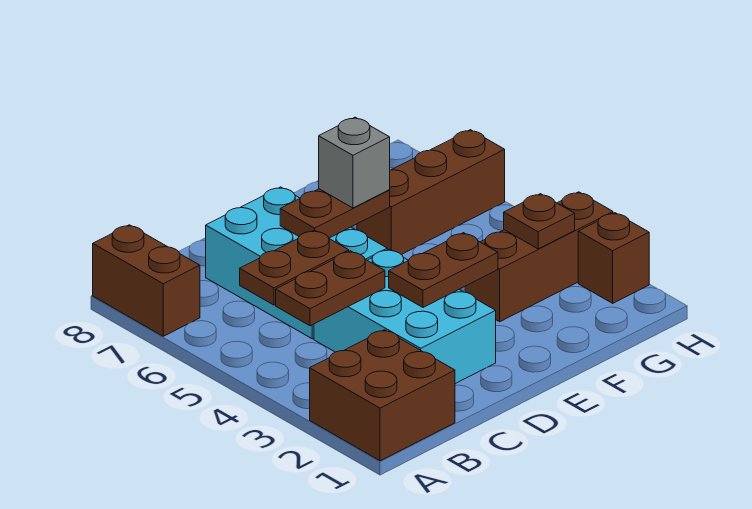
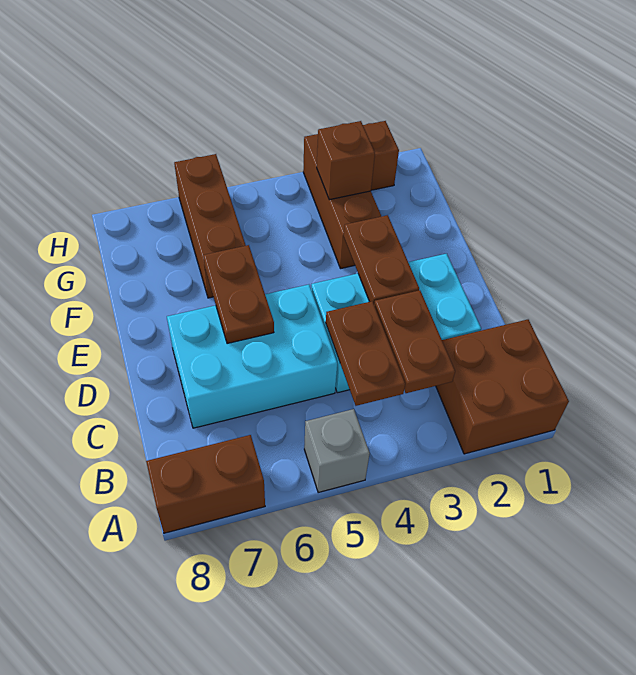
brown plate B5:C5 level 2 -> brown plate B3:C3 level 2
grey brick E6 level 3 -> grey brick A5 level 1
brown plate G3 level 2 -> brown brick G3 level 2

